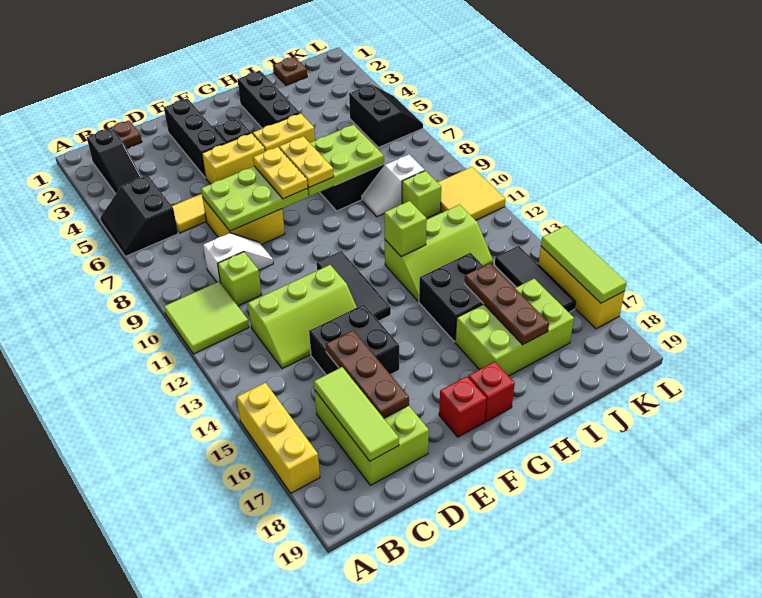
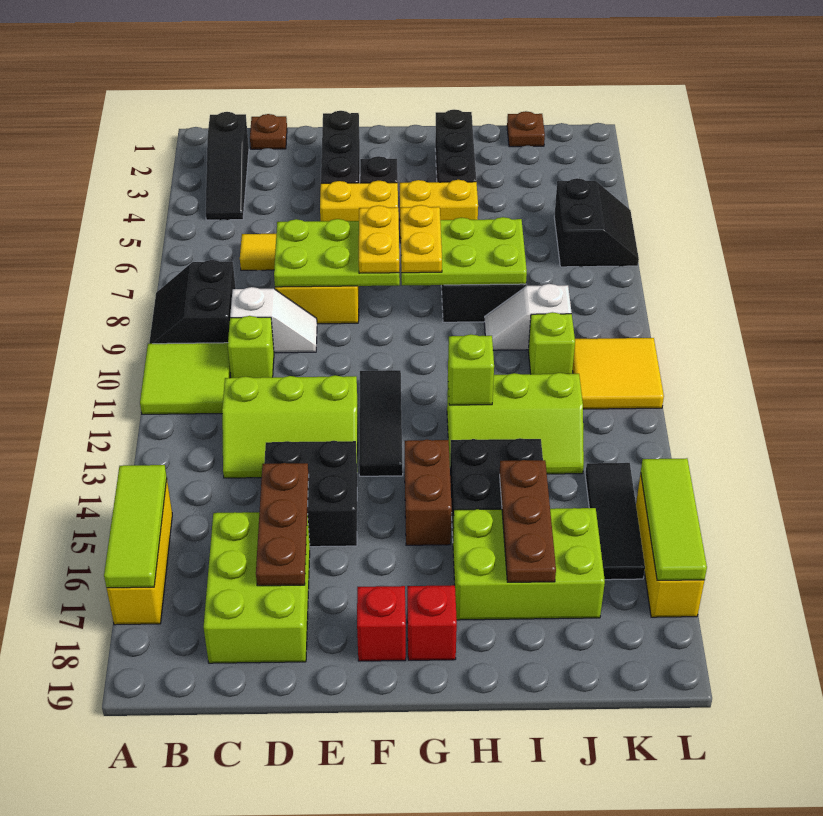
black slope A5:B6 level 1 top B -> black slope A8:B9 level 1 top B
lime tile C16:C18 level 2 -> lime tile A15:A17 level 2
none -> brown brick G14:G15 level 1

